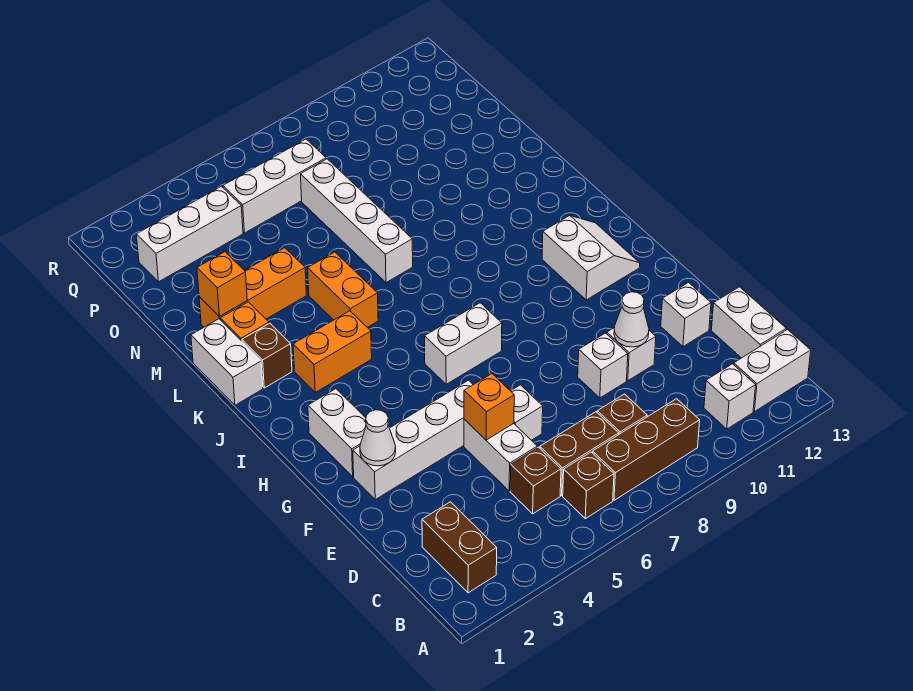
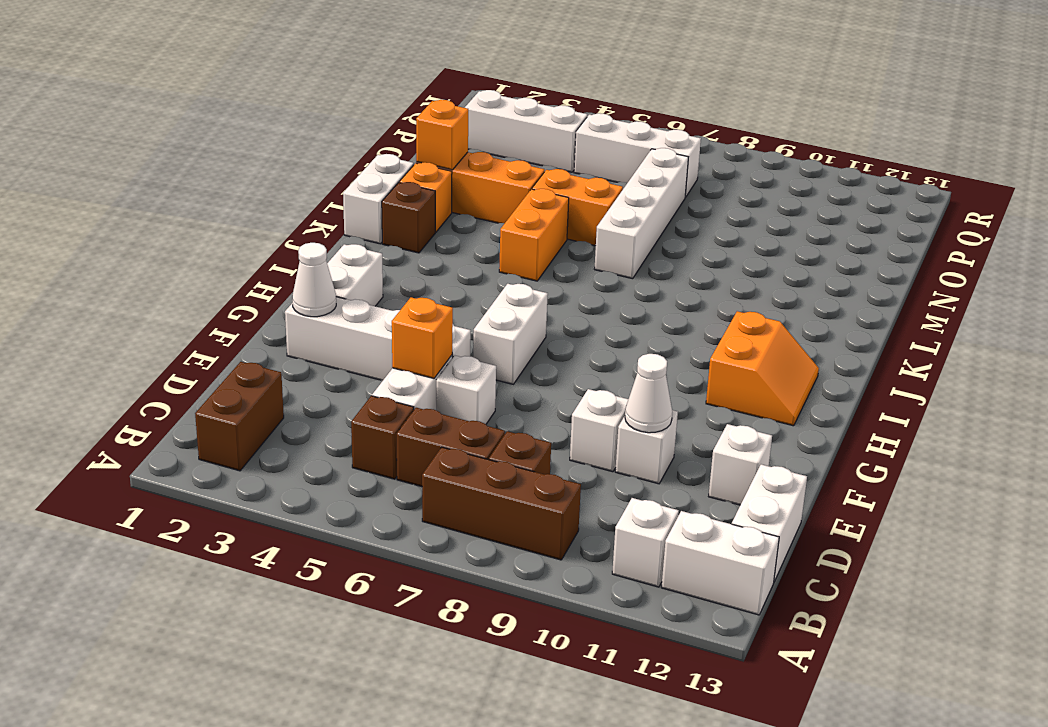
brown brick B6 level 1 -> none
white brick H6:H7 level 1 -> white brick G6:H6 level 1
white slope H11:I12 level 1 top 11 -> orange slope H11:I12 level 1 top 11
orange brick J3:J4 level 1 -> orange brick M5:M6 level 1

